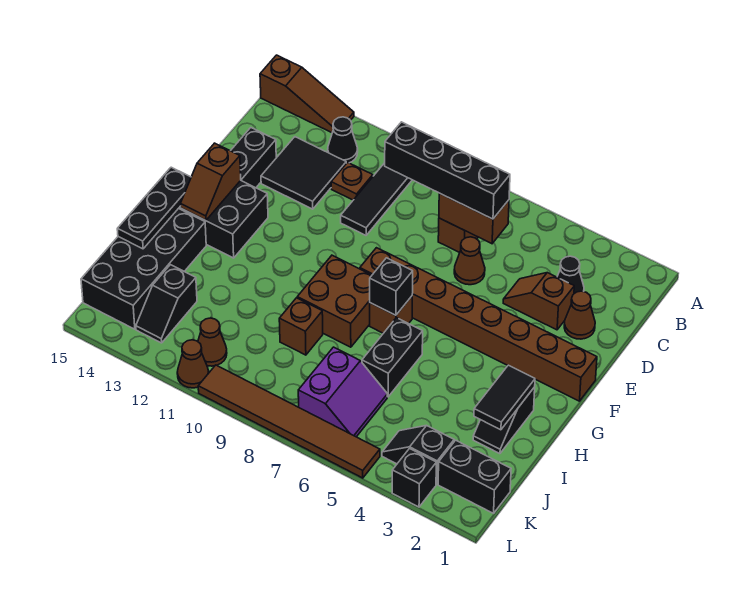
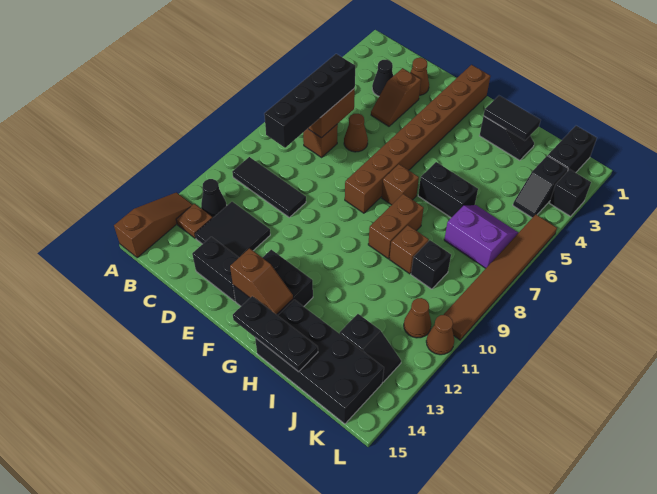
brown plate C11 level 1 -> brown plate B13 level 1
black brick G7 level 2 -> black brick J9 level 1
brown brick G8:H9 level 1 -> brown brick H8:H9 level 1

